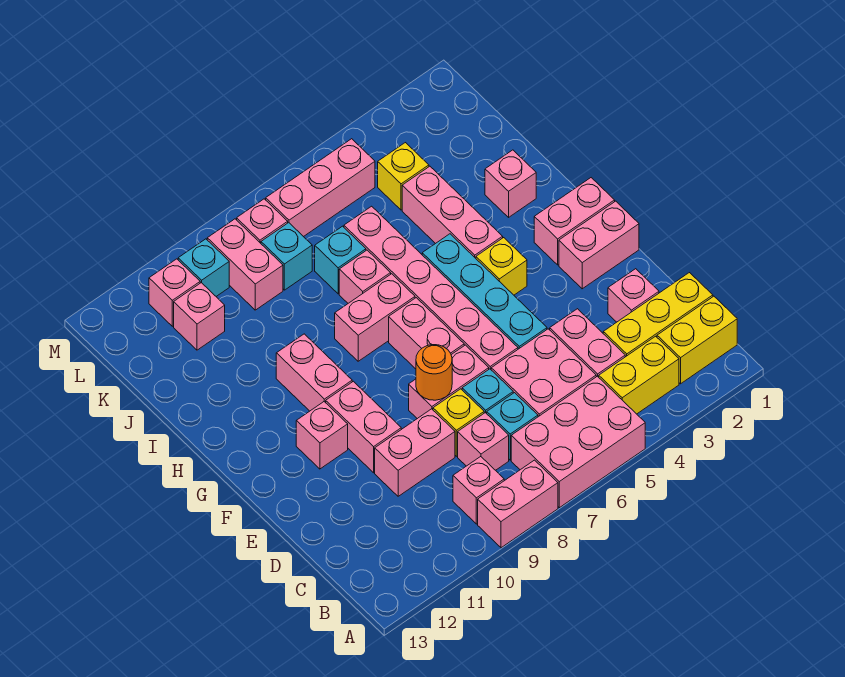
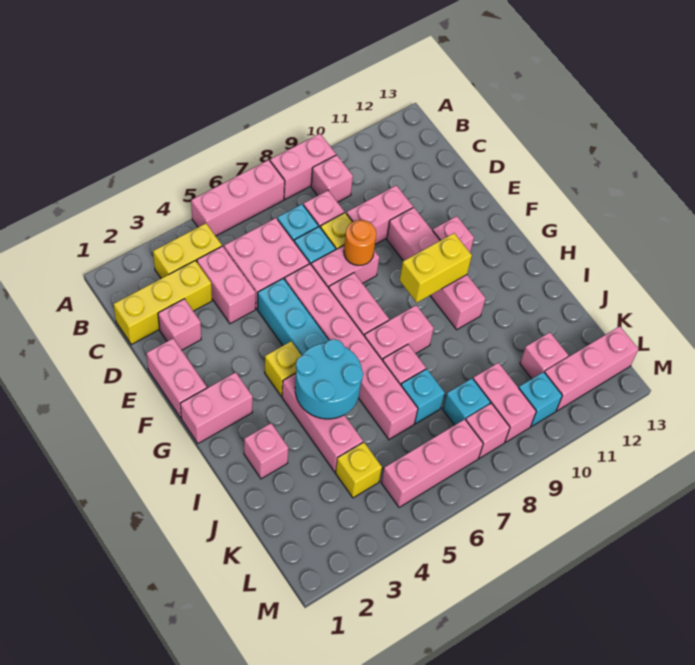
pink brick A5:B7 level 1 -> pink brick A5:A7 level 1
yellow brick B1:B2 level 1 -> yellow brick G9:G10 level 2
pink brick F1:F2 level 1 -> pink brick E1:F1 level 1
none -> cyan round brick H4:I5 level 2
pink brick L11 level 1 -> pink brick L11:L13 level 1

